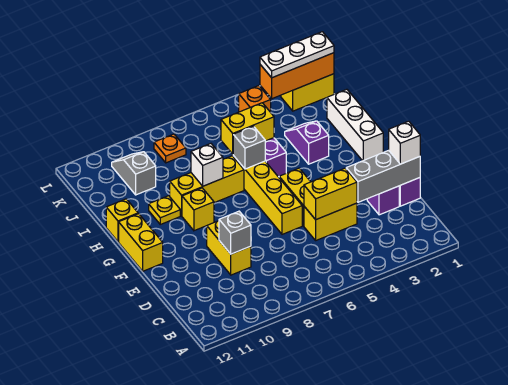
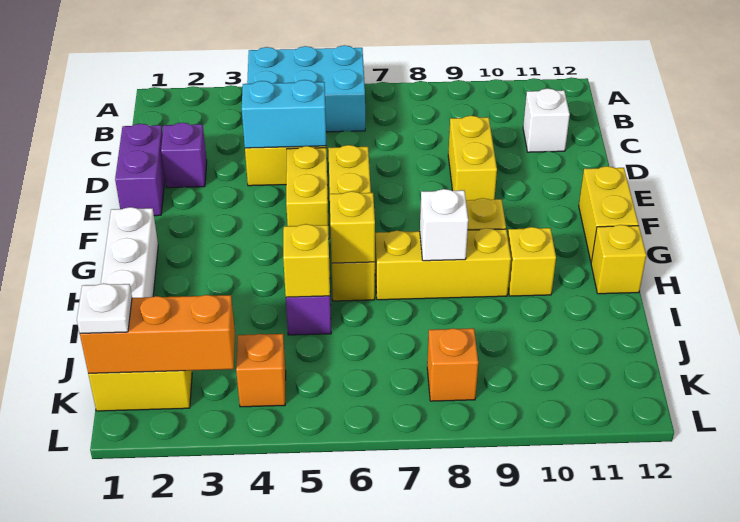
none -> cyan brick A4:B6 level 1
grey brick D1:D3 level 2 -> none
white brick D1 level 3 -> white brick C11 level 1
yellow brick D4:D5 level 2 -> cyan brick D4:D5 level 2
grey brick D9 level 2 -> none
purple slope H3:I3 level 1 top H -> none
grey brick H6 level 2 -> yellow brick H6 level 2
yellow plate H10 level 1 -> yellow brick H10 level 1
yellow brick I5:I6 level 2 -> yellow brick I5 level 2
grey slope J10:K10 level 1 top J -> none
white plate K1:K3 level 3 -> white plate K1 level 3
orange plate K8 level 1 -> orange brick K8 level 1

